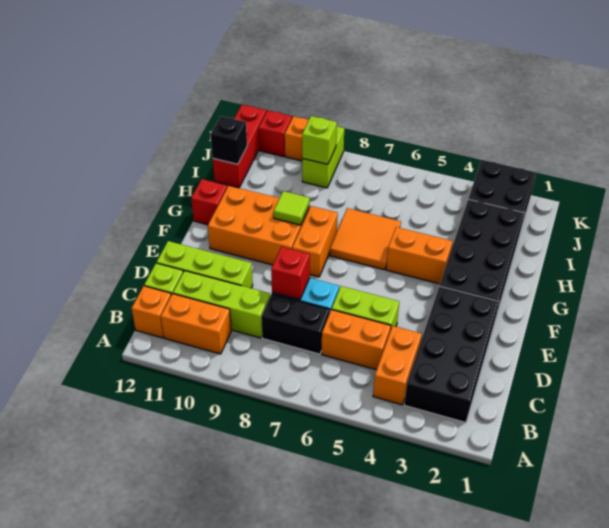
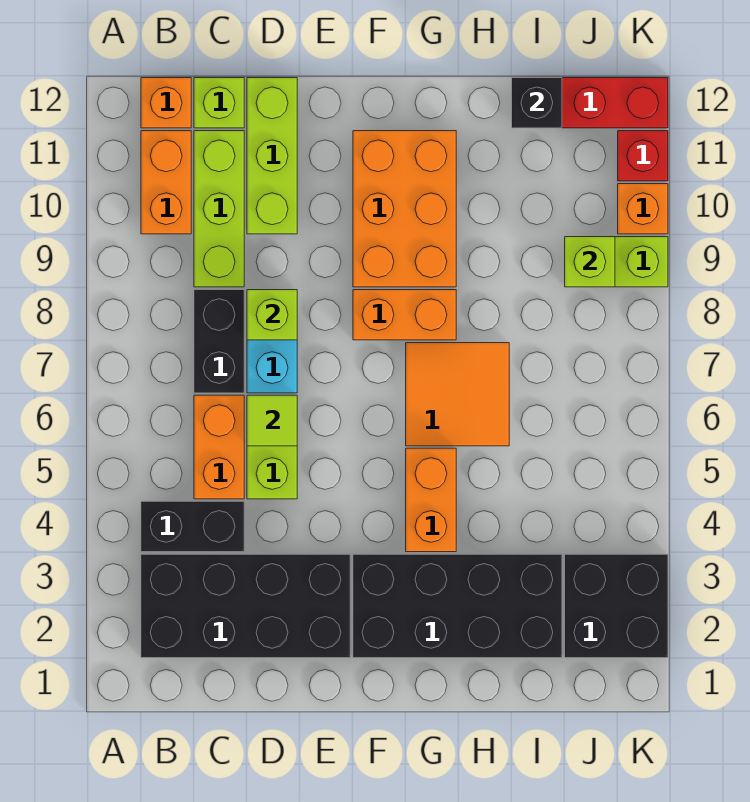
orange brick B4:C4 level 1 -> black brick B4:C4 level 1
red brick D8 level 2 -> lime brick D8 level 2
lime tile G9 level 2 -> lime tile D6 level 2
red brick G12 level 1 -> none

